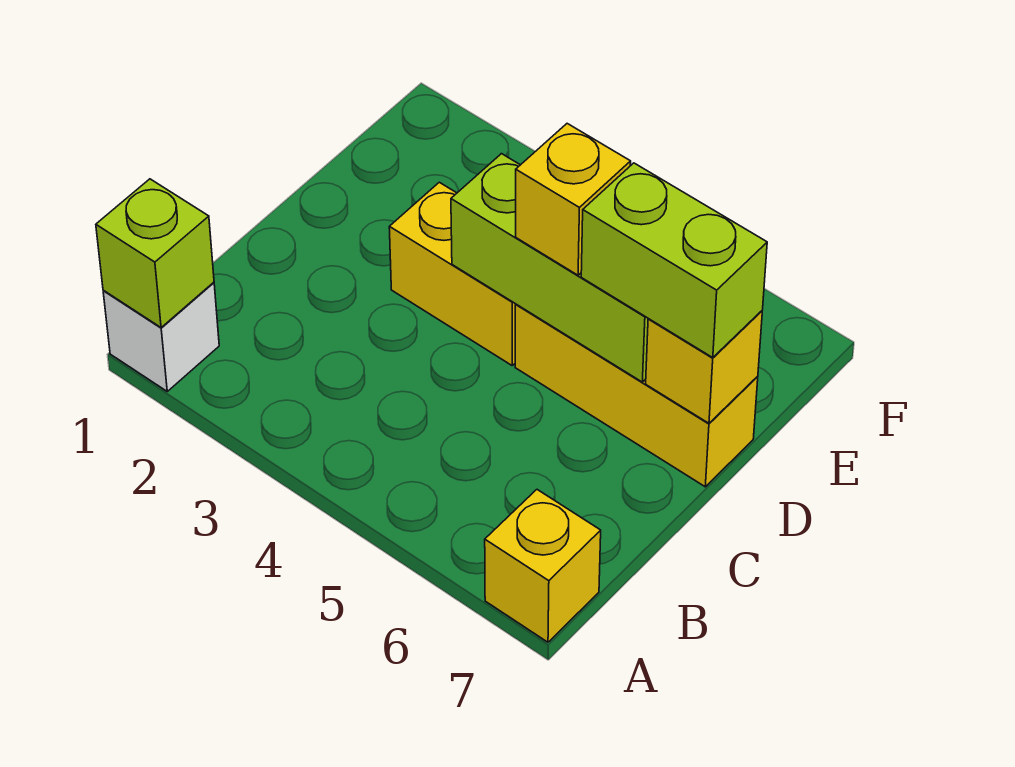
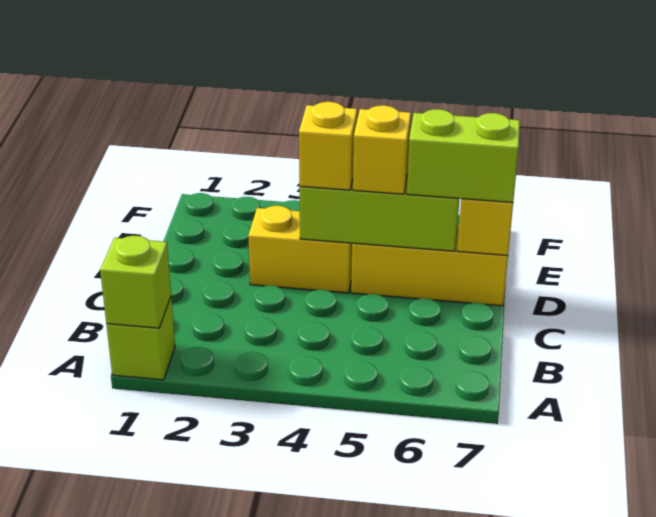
white brick A1 level 1 -> lime brick A1 level 1
yellow brick A7 level 1 -> yellow brick D4 level 3

